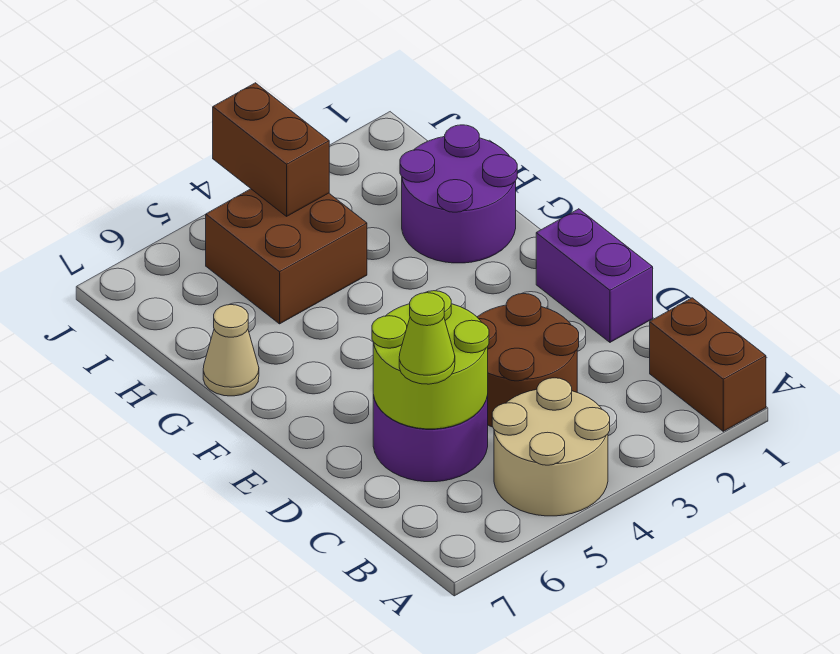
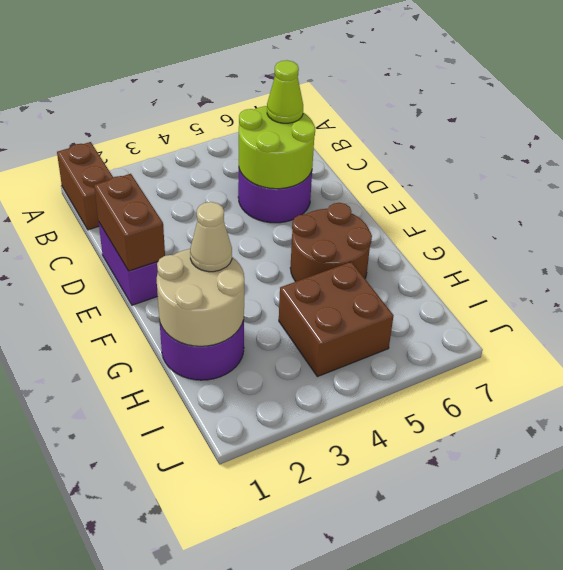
tan round brick A4:B5 level 1 -> tan round brick G1:H2 level 2
brown round brick C3:D4 level 1 -> brown round brick F5:G6 level 1
tan cone G7 level 1 -> tan cone G2 level 3
brown brick I4:J4 level 2 -> brown brick D1:E1 level 2

